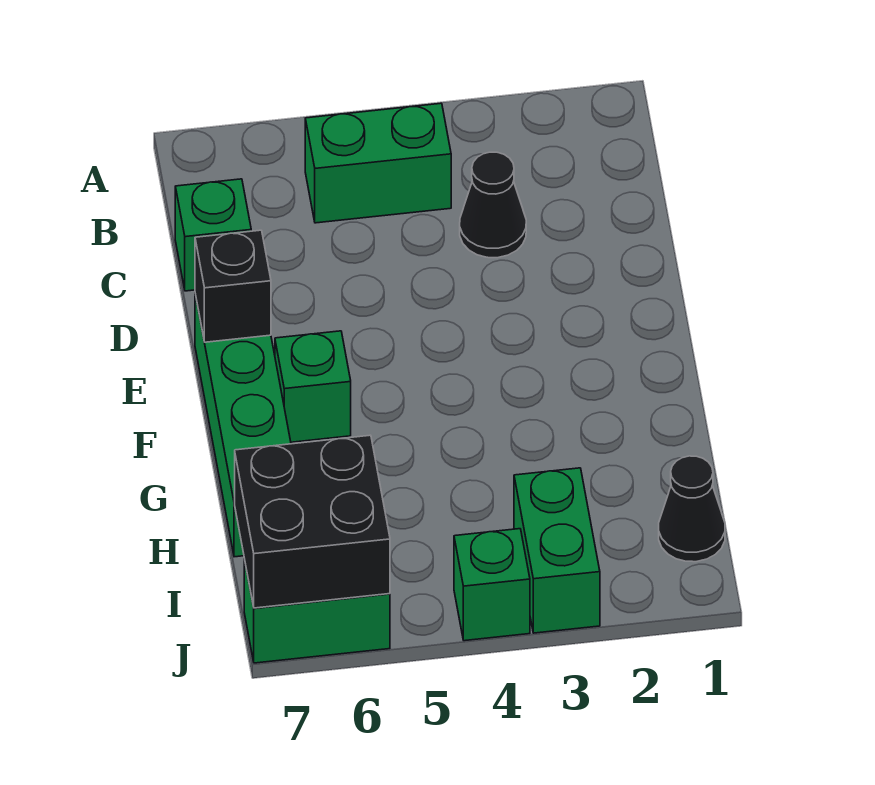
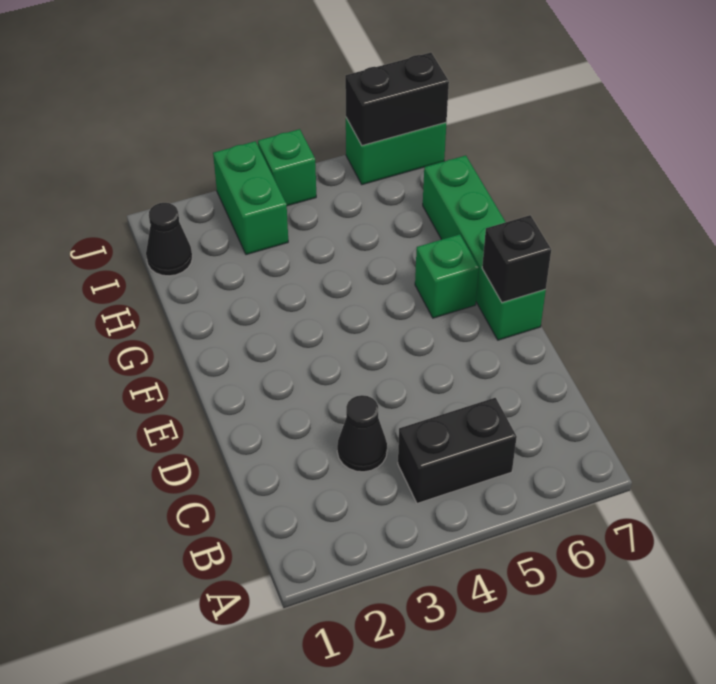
green brick B4:B5 level 1 -> black brick B4:B5 level 1
green brick C7 level 1 -> none
black brick I6:J7 level 2 -> black brick J6:J7 level 2

